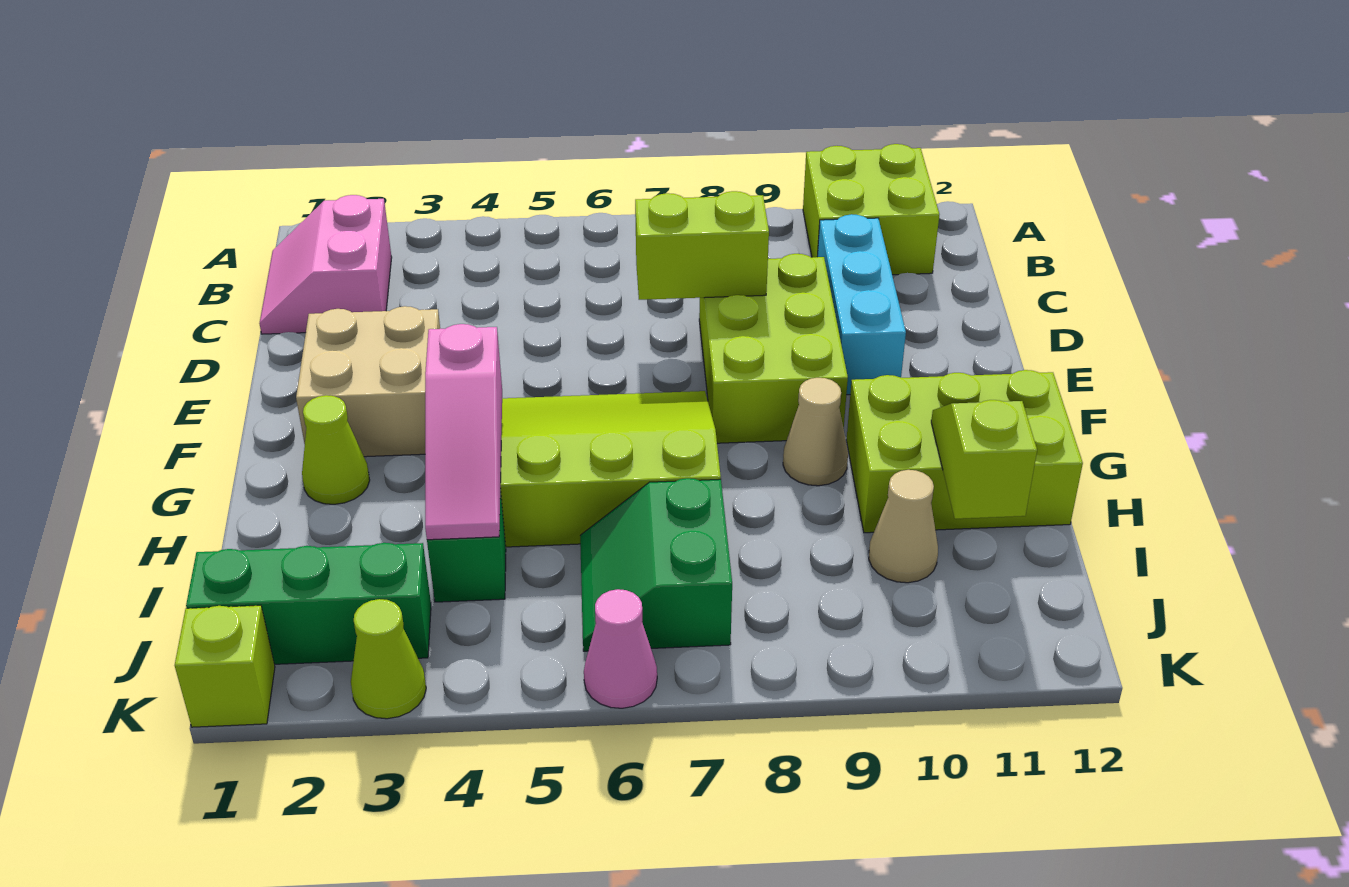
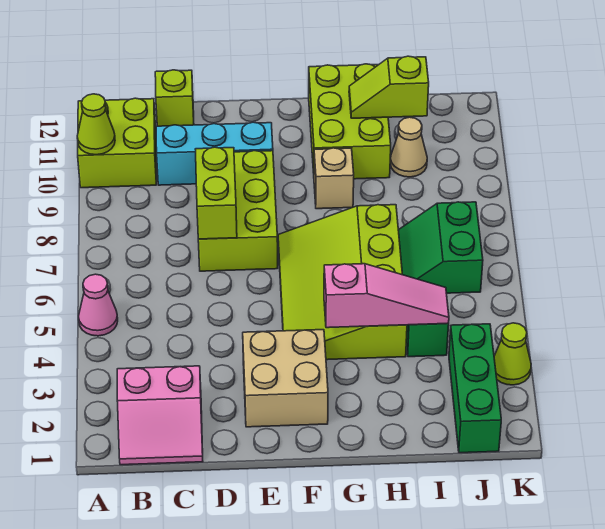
lime brick D8:F9 level 1 -> lime brick D7:E9 level 1
lime cone G2 level 1 -> lime cone A10 level 2
tan cone G9 level 1 -> tan brick G9 level 1
green slope I6:J7 level 1 top 7 -> green slope I6:J7 level 1 top J
lime brick K1 level 1 -> lime brick C12 level 1
pink cone K6 level 1 -> pink cone A5 level 1

